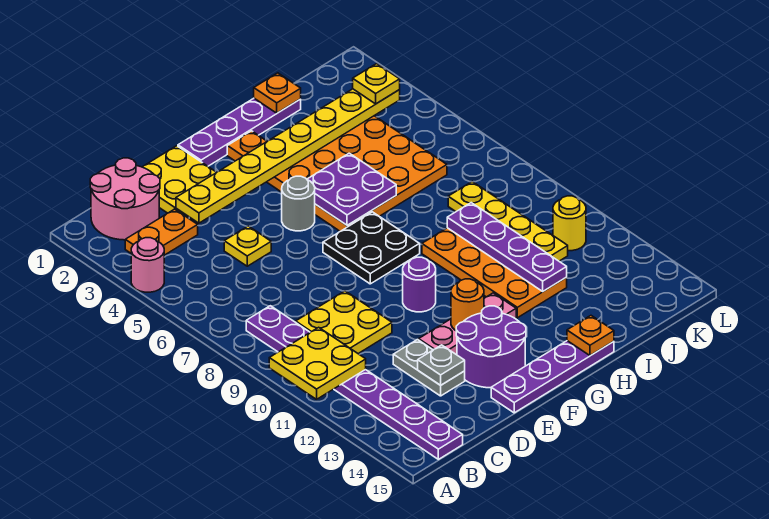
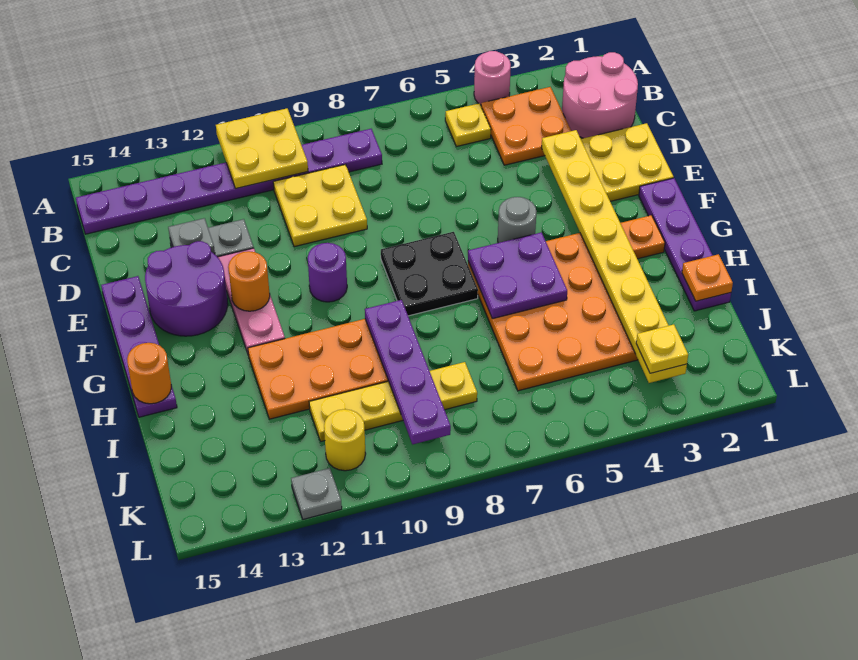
orange plate B3:C3 level 1 -> orange plate B3:C4 level 1
yellow plate D5 level 1 -> yellow plate B5 level 1
orange plate H15 level 2 -> orange round brick H15 level 2
purple plate I9:I12 level 2 -> purple plate H9:K9 level 2
none -> grey plate L12 level 1

